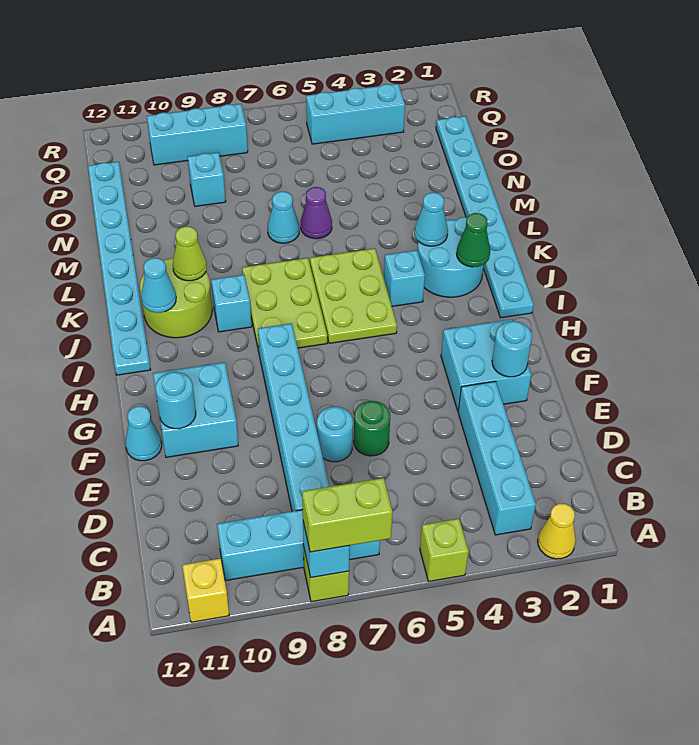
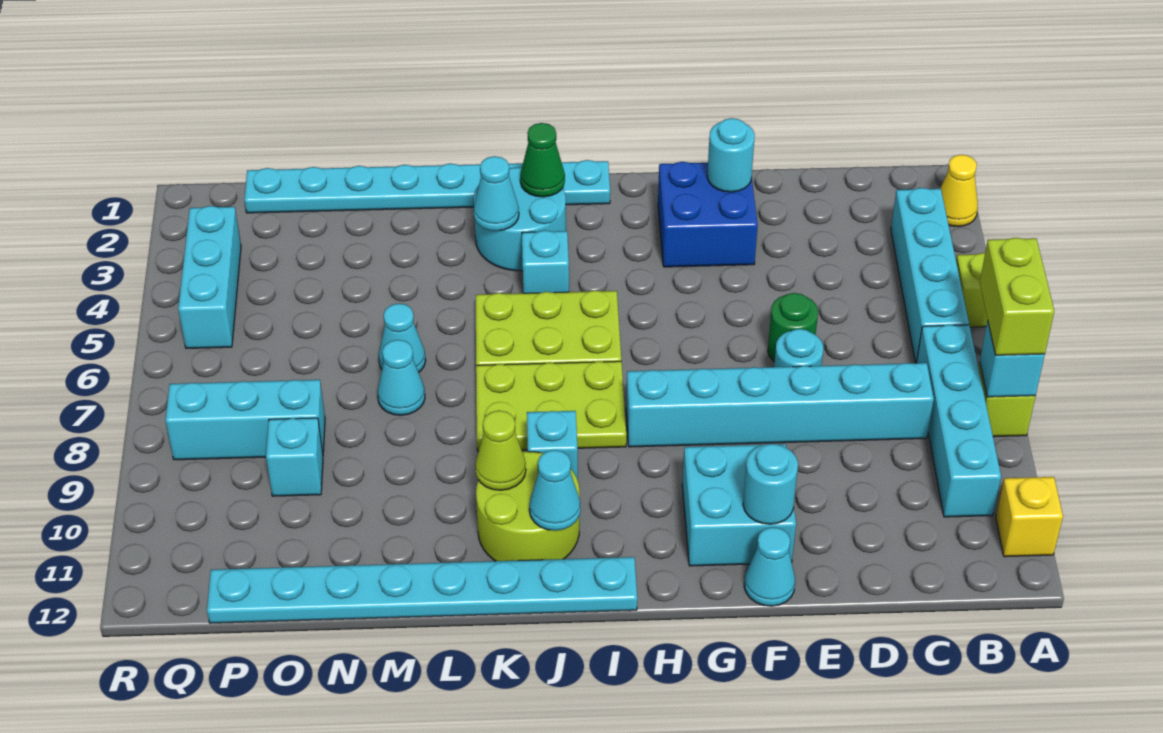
cyan brick B3:E3 level 1 -> cyan brick B3:B6 level 1
cyan brick F2:G3 level 1 -> blue brick F2:G3 level 1
purple cone M6 level 1 -> cyan cone M6 level 1
cyan brick Q8:Q10 level 1 -> cyan brick O8:Q8 level 1

